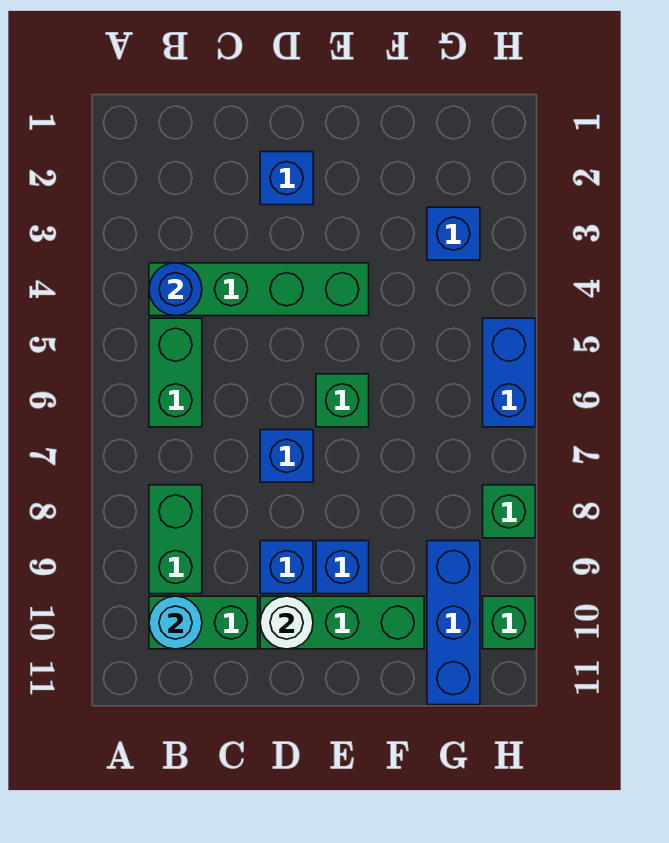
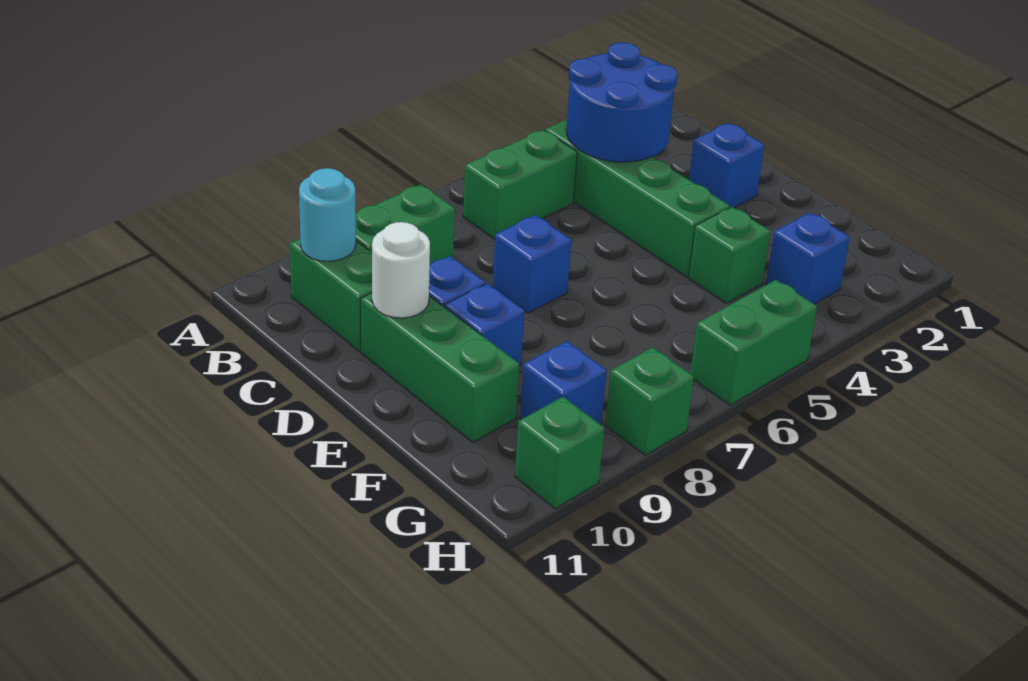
blue round brick B4 level 2 -> blue round brick B3:C4 level 2
green brick E6 level 1 -> green brick F4 level 1
blue brick G9:G11 level 1 -> blue brick G9 level 1
blue brick H5:H6 level 1 -> green brick H5:H6 level 1

